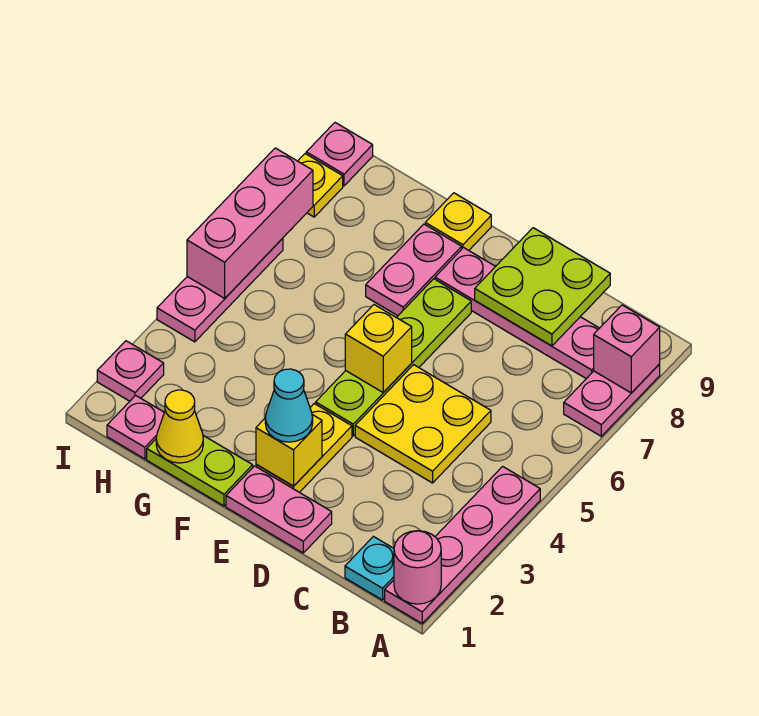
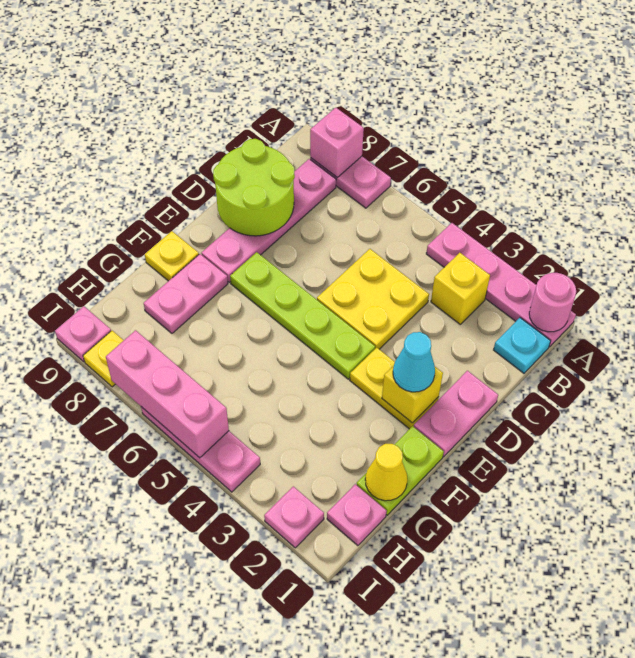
lime plate C8:D9 level 2 -> lime round brick C8:D9 level 2
yellow brick E5 level 2 -> yellow brick B3 level 1
pink plate F7:F8 level 1 -> pink plate F8:G8 level 1

